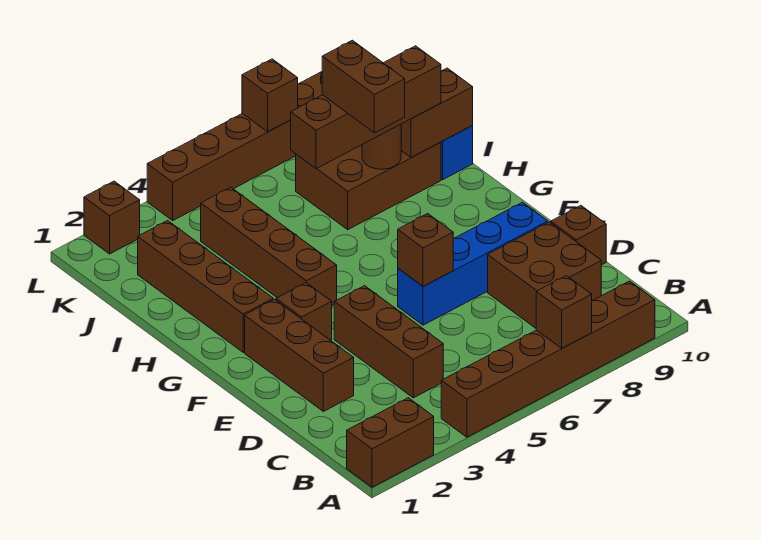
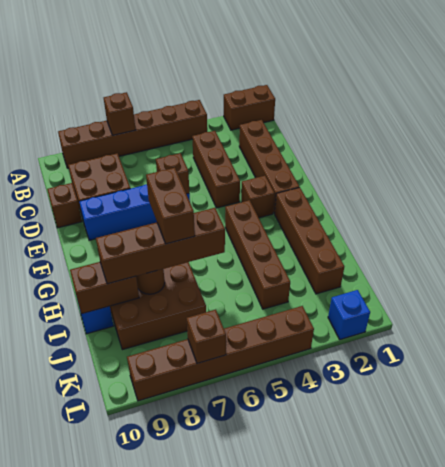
brown brick D2:F2 level 1 -> brown brick C2:F2 level 1
brown brick L2 level 1 -> blue brick L2 level 1

